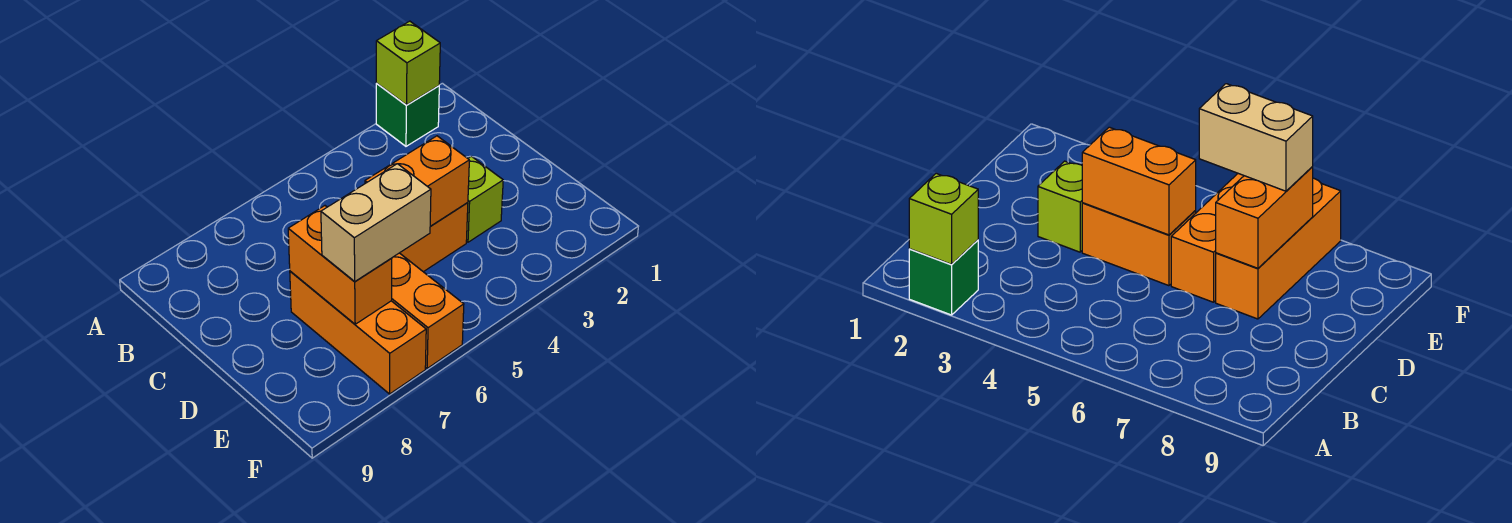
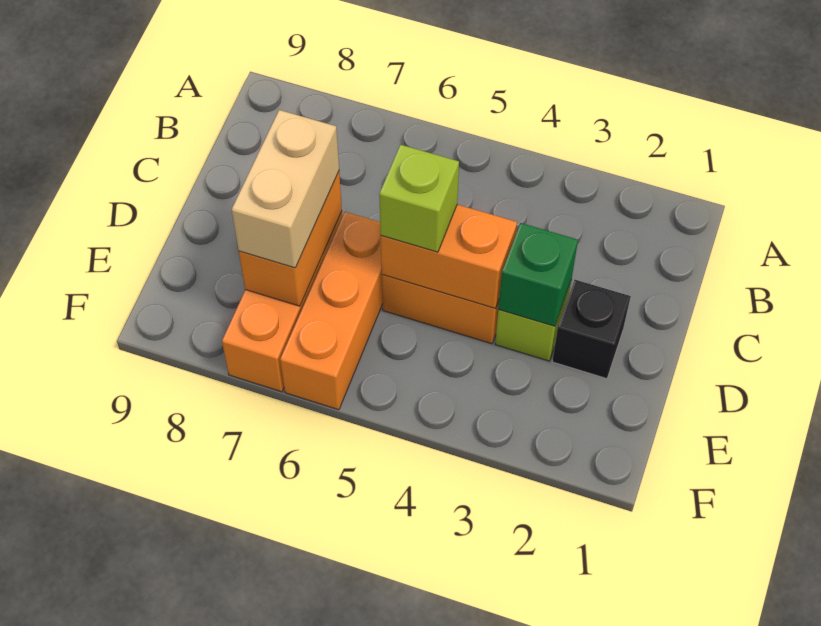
green brick A2 level 1 -> green brick D3 level 2
lime brick A2 level 2 -> lime brick D5 level 3
none -> black brick D2 level 1
tan brick E6:E7 level 3 -> tan brick D7:E7 level 3

